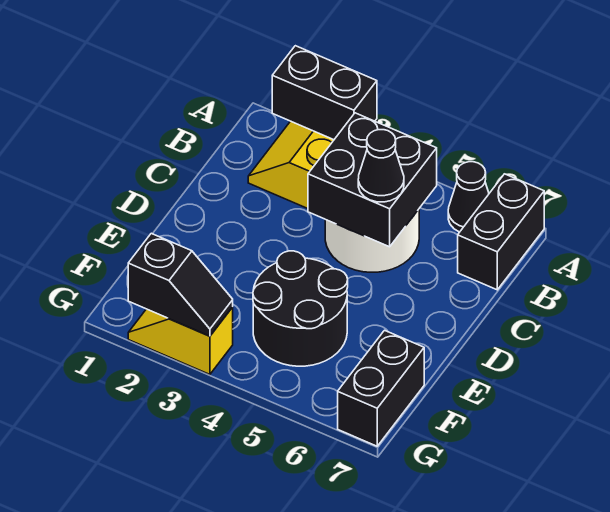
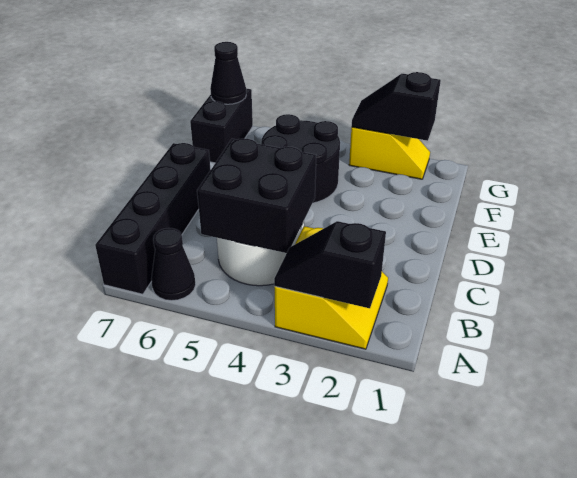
black brick A2:A3 level 2 -> black slope A2:A3 level 2 top 2
black brick A7:B7 level 1 -> black brick A7:D7 level 1
black cone C5 level 3 -> black cone G7 level 2

